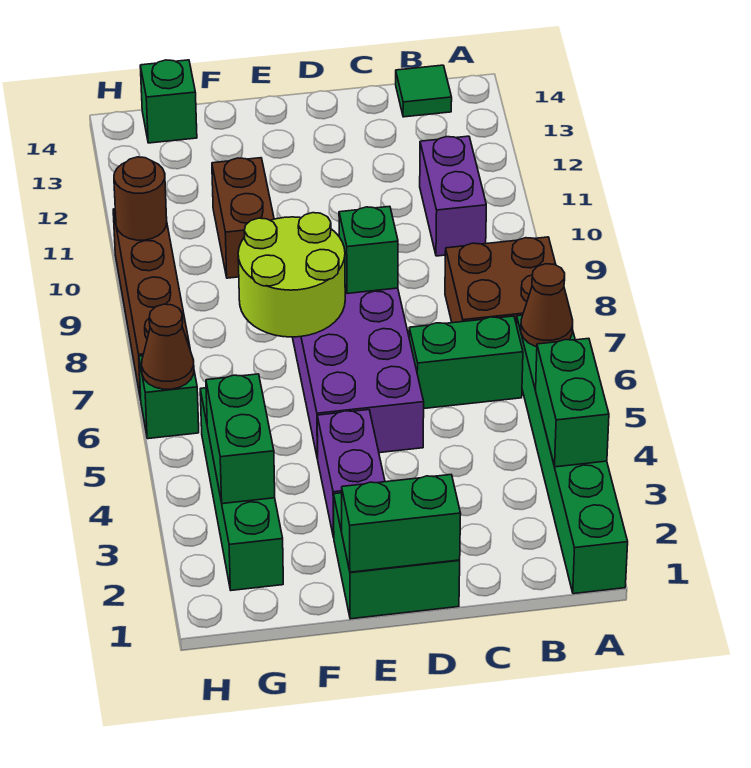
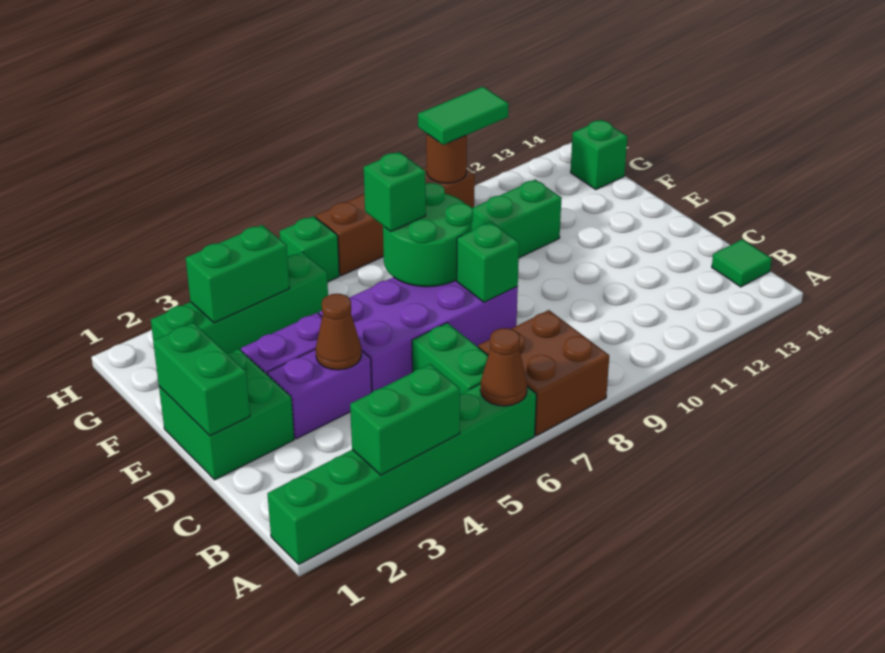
purple brick B10:B11 level 1 -> purple brick D3:D4 level 1
lime round brick E7:F8 level 2 -> green round brick E7:F8 level 2
none -> green brick F7 level 3
brown brick F10:F11 level 1 -> green brick F10:F11 level 1
brown cone H6 level 2 -> brown cone D4 level 2
none -> green tile H10:H11 level 3

